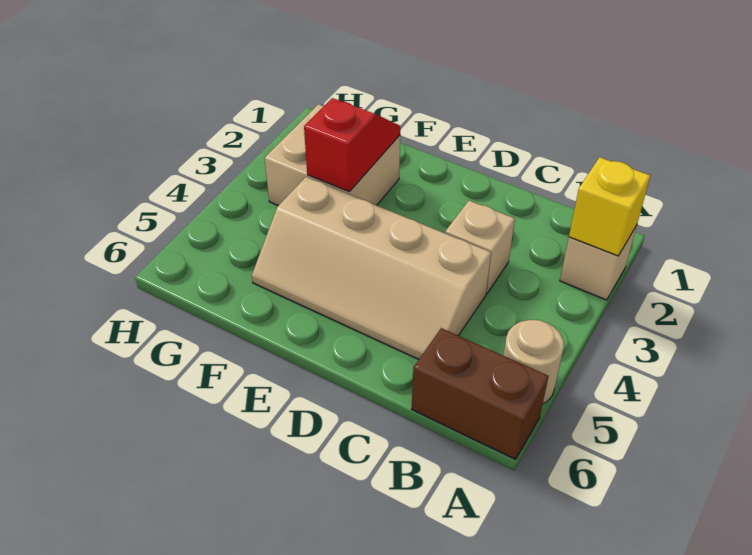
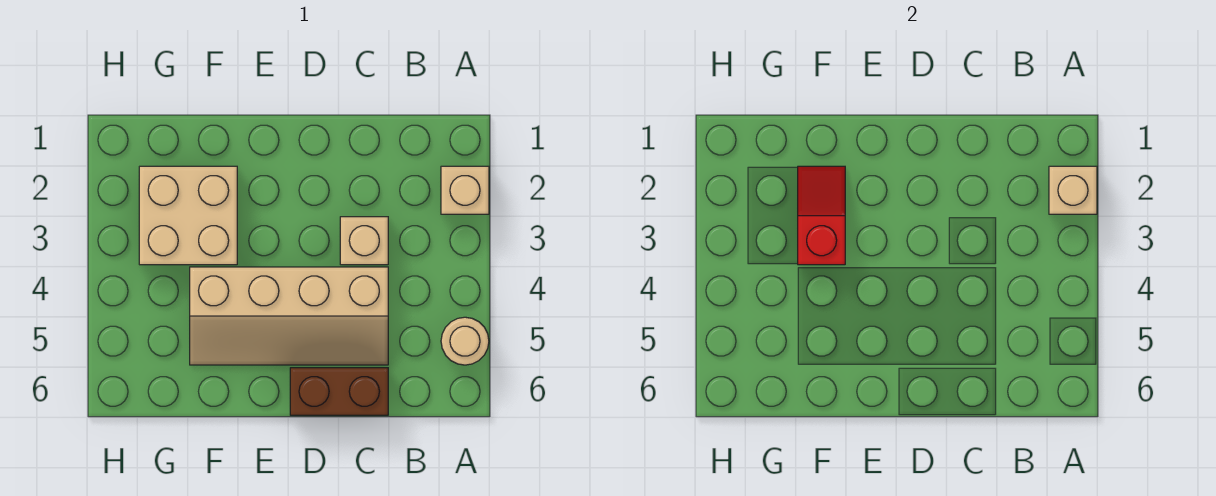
yellow brick A2 level 2 -> tan brick A2 level 2
brown brick A6:B6 level 1 -> brown brick C6:D6 level 1

